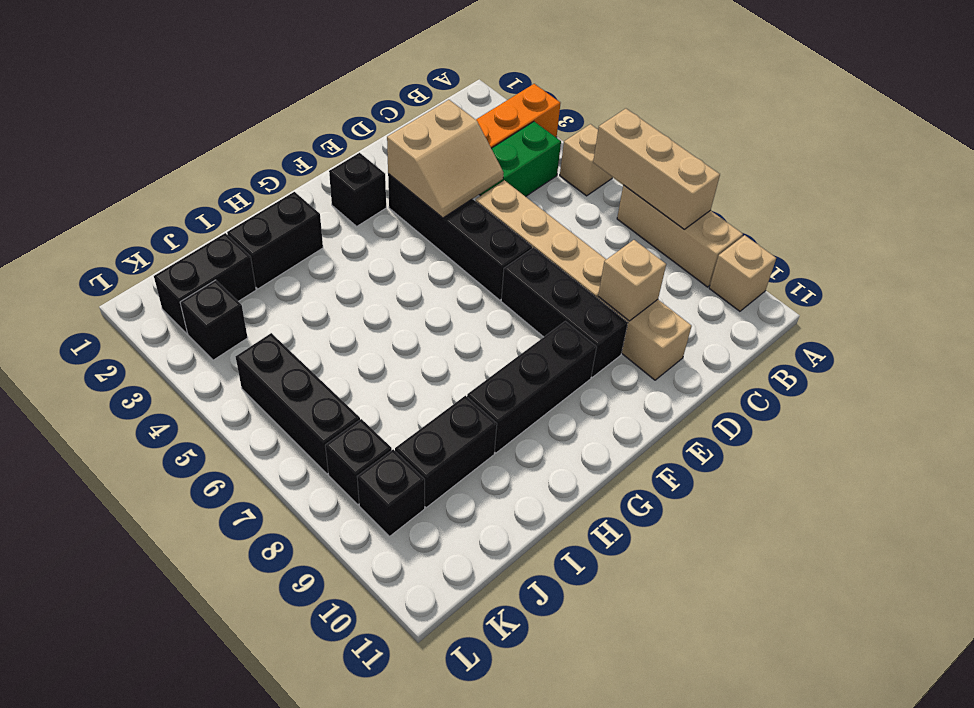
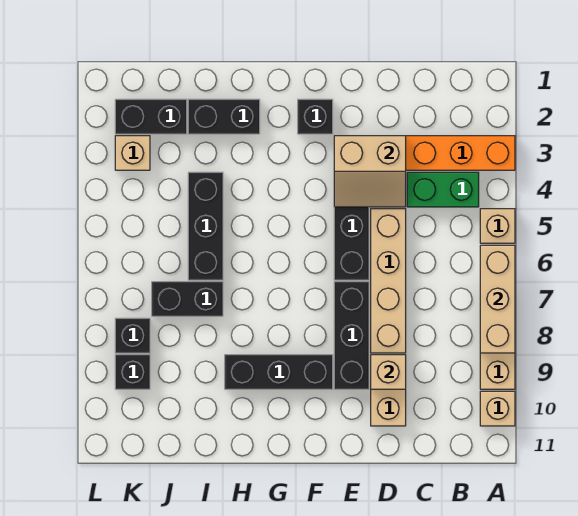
black brick I9:J9 level 1 -> black brick I7:J7 level 1
black brick K3 level 1 -> tan brick K3 level 1
black brick K5:K7 level 1 -> black brick I4:I6 level 1

